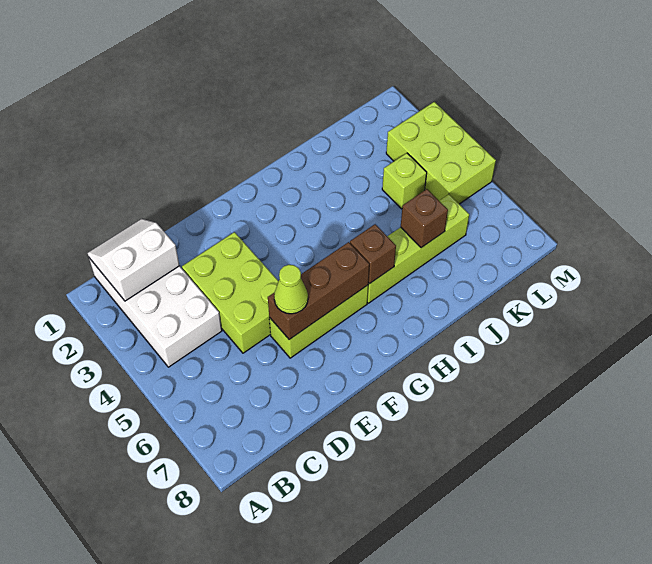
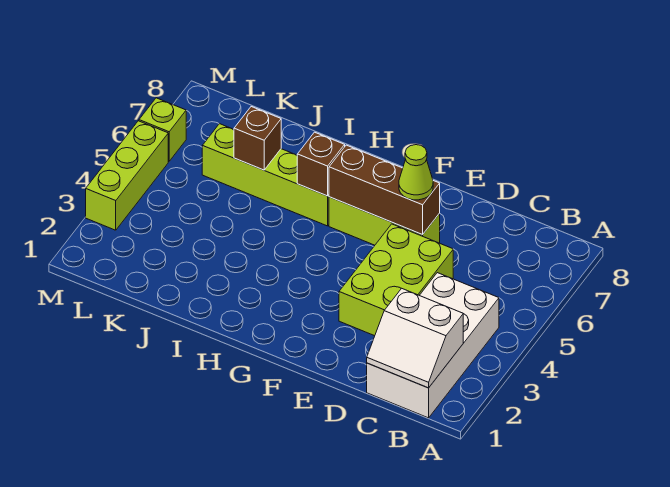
lime brick K4 level 1 -> lime brick M6 level 1
lime brick L3:M5 level 1 -> lime brick M3:M5 level 1

